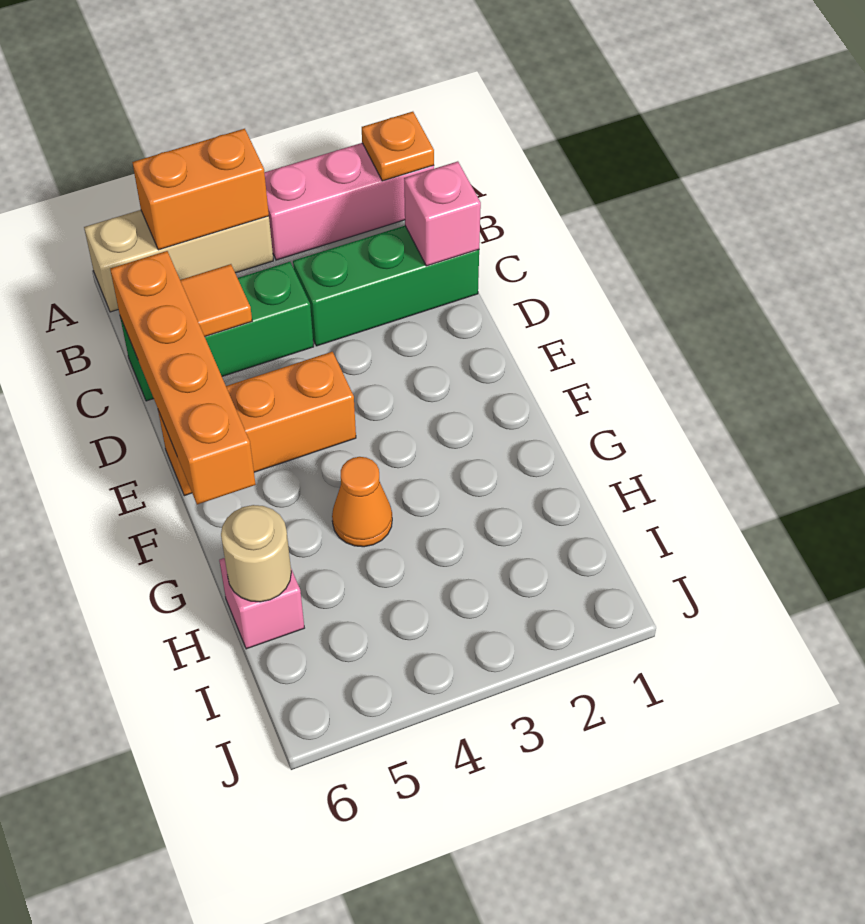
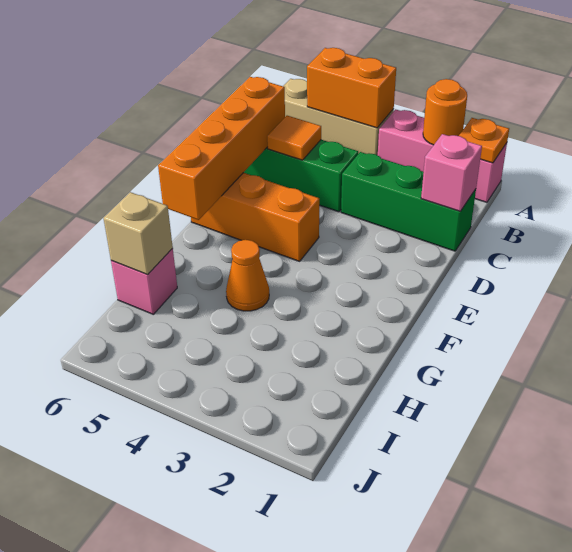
none -> orange round brick A2 level 2
tan round brick H6 level 2 -> tan brick H6 level 2

